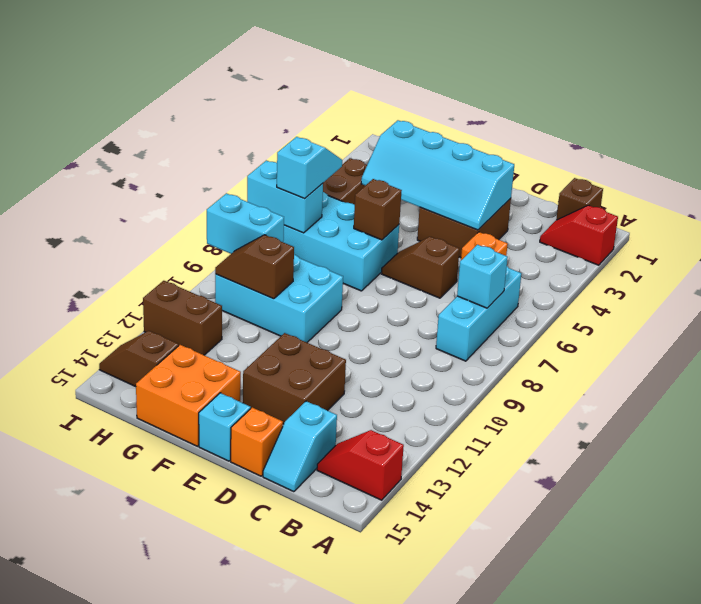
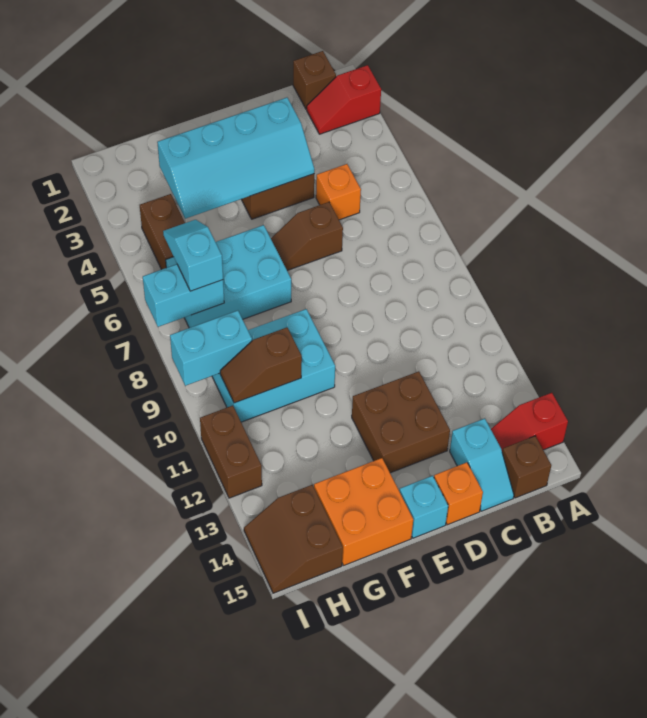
cyan brick B6:B8 level 1 -> none
cyan brick B7 level 2 -> none
brown brick F6 level 2 -> brown brick B15 level 1
brown brick H12:I12 level 1 -> brown brick I11:I12 level 1
brown slope H14:I14 level 1 top H -> brown slope H14:I15 level 1 top H

